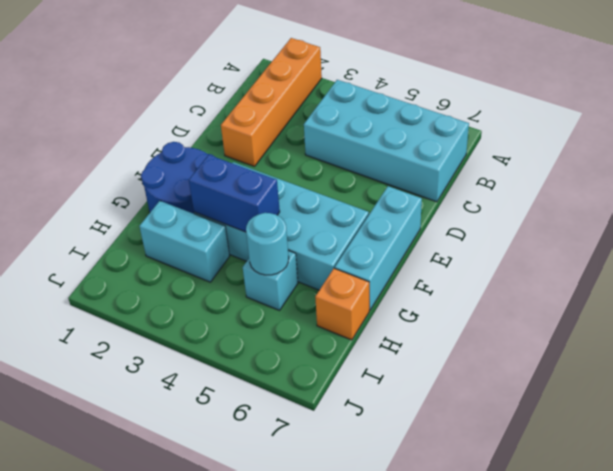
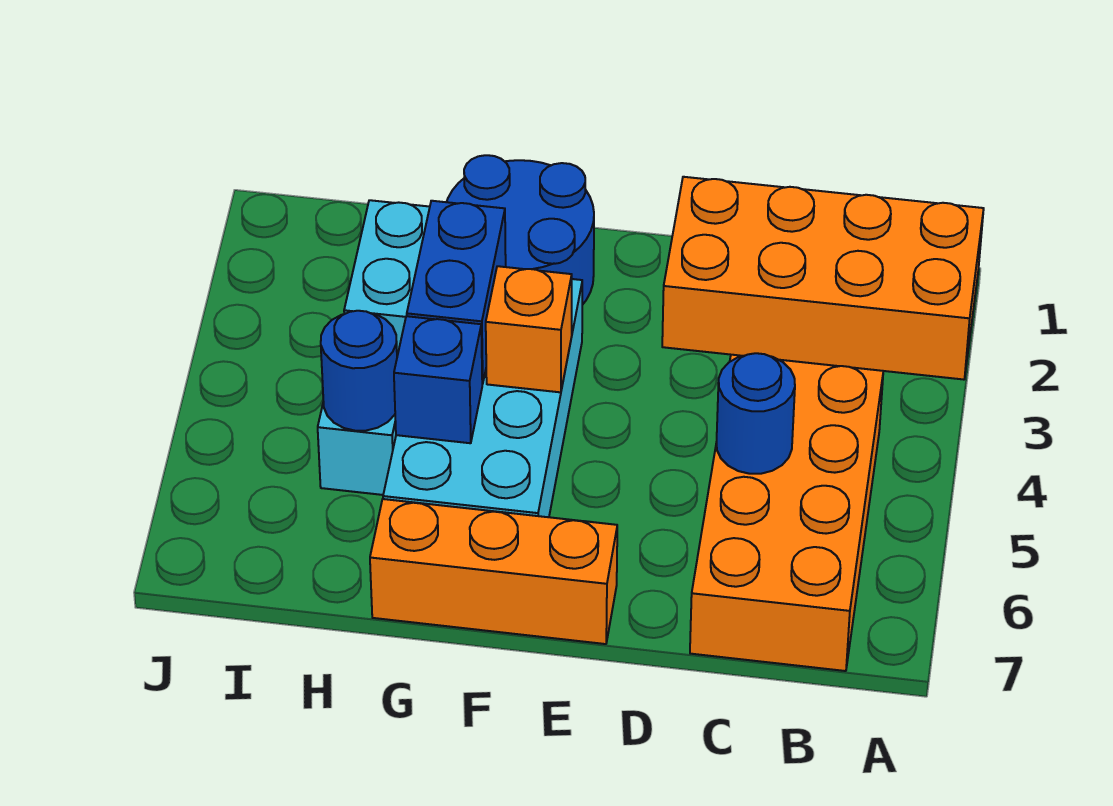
orange brick A2:D2 level 1 -> orange brick A1:D2 level 1
cyan brick B4:C7 level 1 -> orange brick B4:C7 level 1
none -> blue round brick C5 level 2
cyan brick E7:G7 level 1 -> orange brick E7:G7 level 1
none -> blue brick G5 level 2
cyan round brick H5 level 2 -> blue round brick H5 level 2
orange brick H7 level 1 -> orange brick F4 level 2

